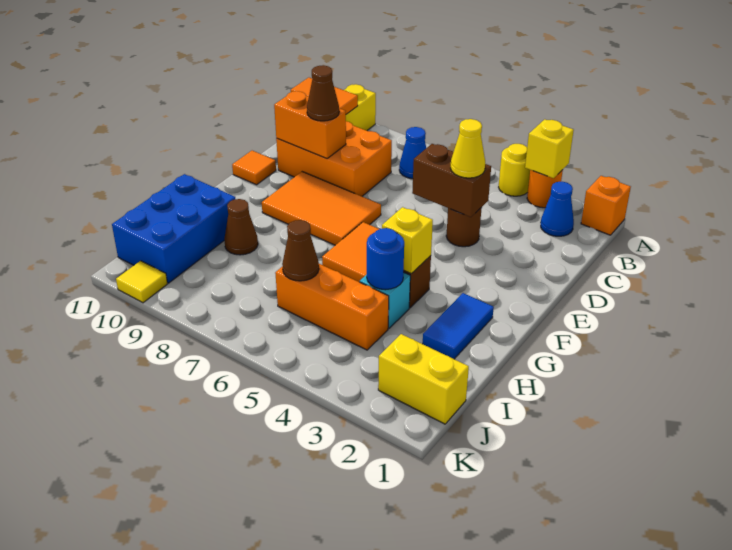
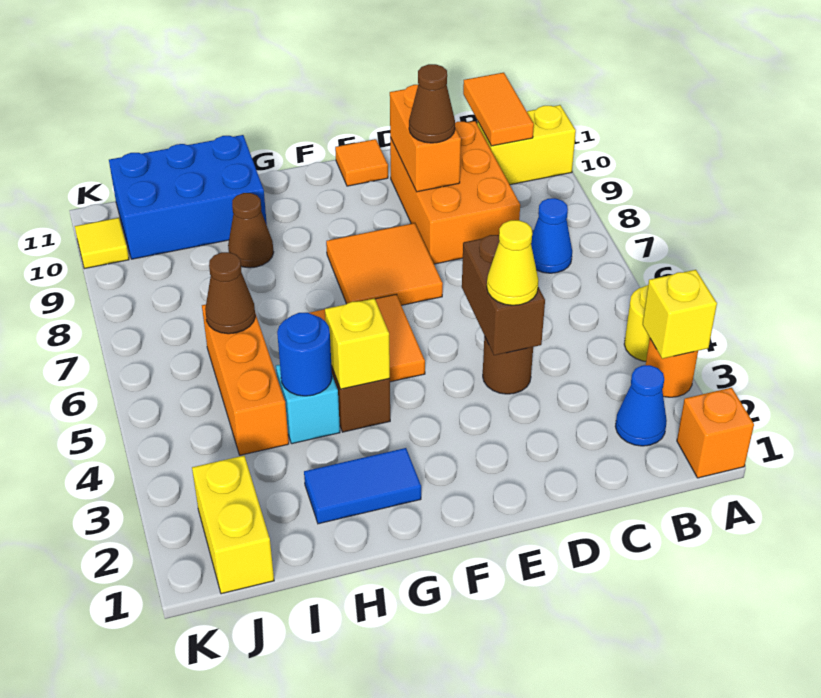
orange tile E7:F9 level 1 -> orange tile E7:F8 level 1

